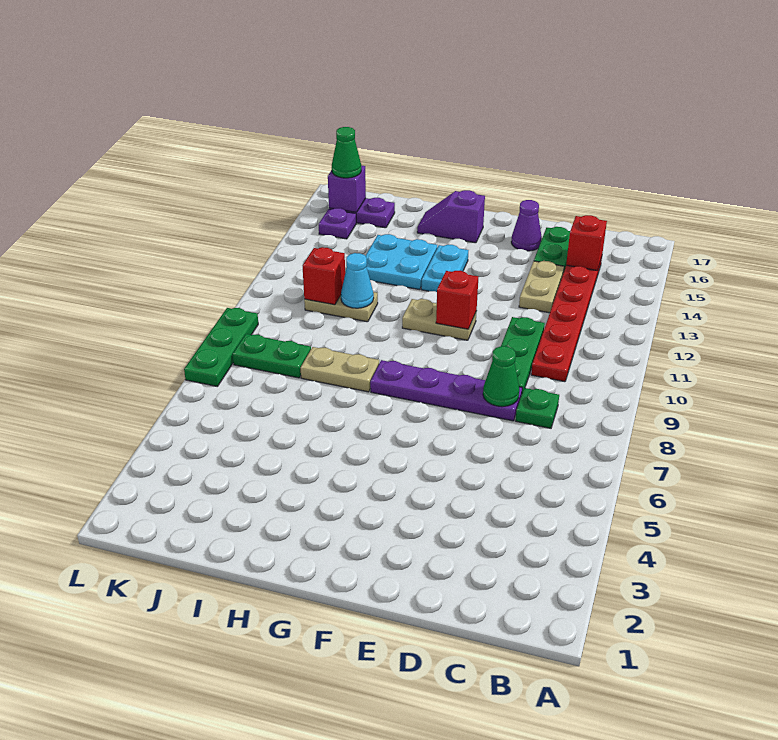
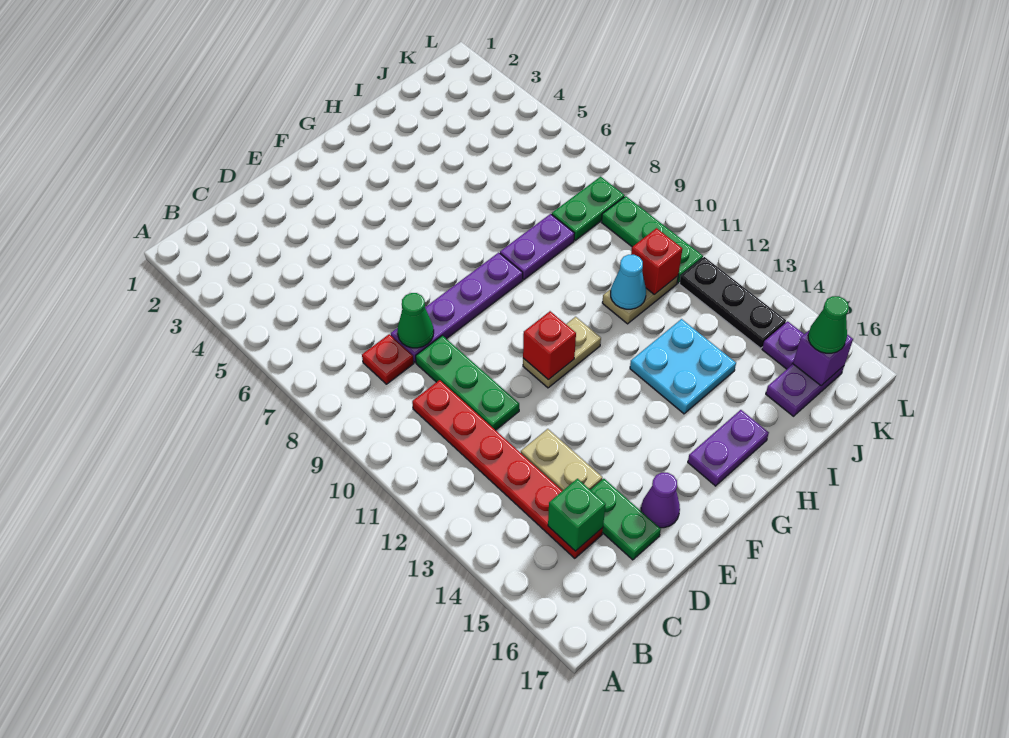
green plate C8 level 1 -> red plate C8 level 1
red brick C15 level 2 -> green brick C15 level 2
cyan plate G13:G14 level 1 -> none
purple slope G16:H16 level 1 top G -> purple plate G16:H16 level 1
tan plate H8:I8 level 1 -> purple plate H8:I8 level 1
none -> black plate K12:K14 level 1
green plate L7:L9 level 1 -> green plate K9:K11 level 1

